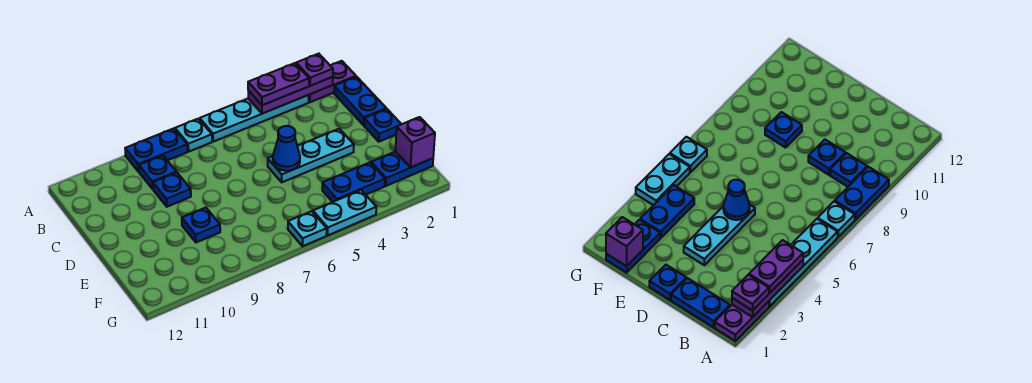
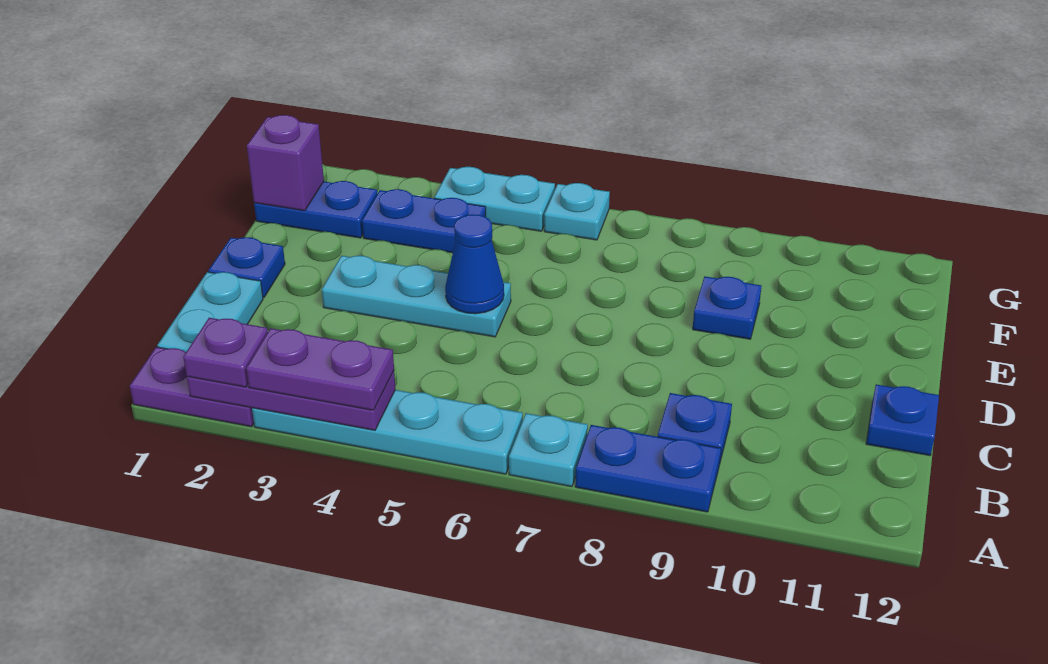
blue plate B1:C1 level 1 -> cyan plate B1:C1 level 1
blue plate C9 level 1 -> blue plate C12 level 1

